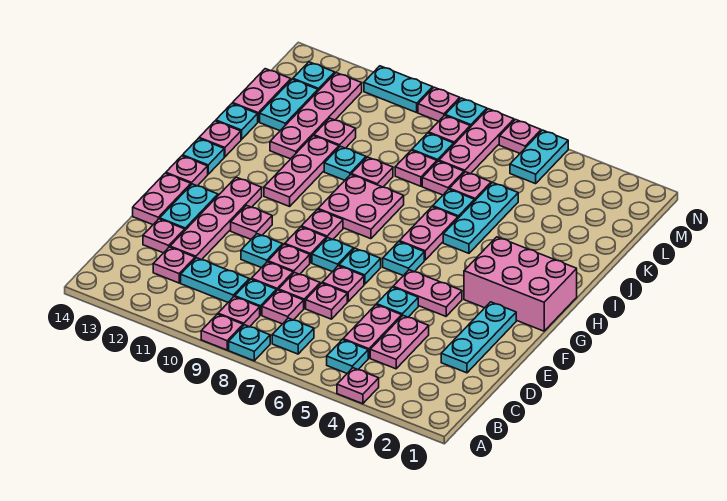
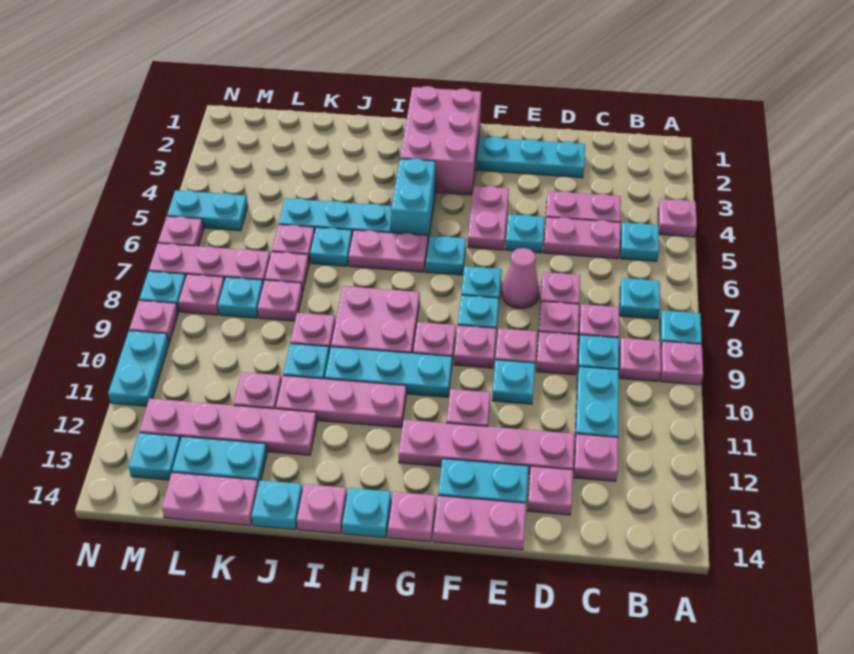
pink plate E7 level 1 -> pink cone E7 level 1
none -> cyan plate G10:I10 level 1
none -> cyan brick H4:H5 level 1

